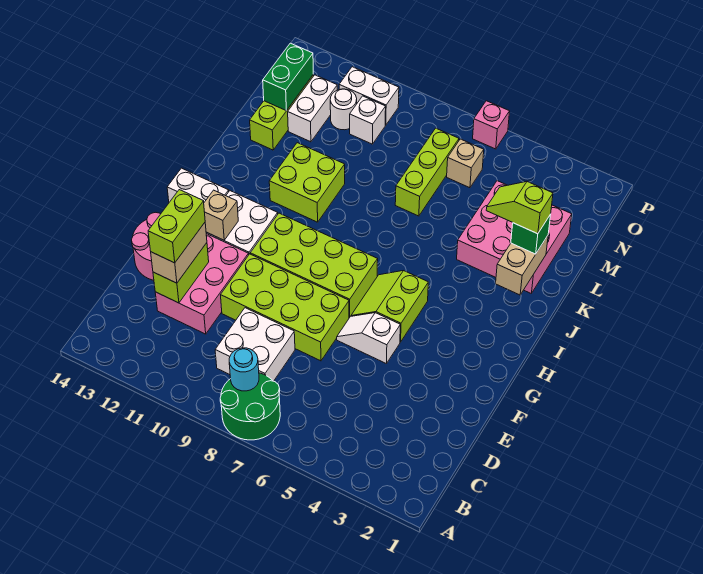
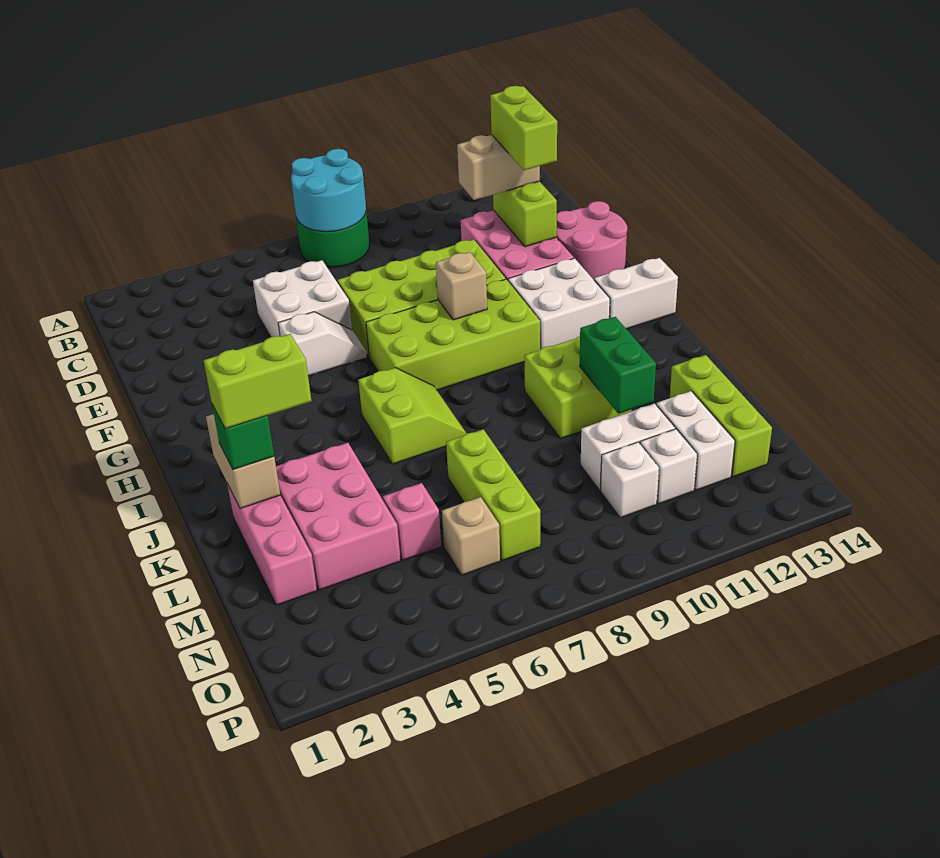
cyan round brick B8 level 2 -> cyan round brick A7:B8 level 2
white brick C8:D9 level 1 -> white brick D5:E6 level 1
tan brick D12:E12 level 3 -> tan brick D11:D12 level 3
lime slope G5:H6 level 1 top 5 -> lime slope I6:J7 level 1 top 6
tan brick G12 level 2 -> tan brick G9 level 2
lime slope K2:K3 level 4 top 2 -> lime brick K2:K3 level 4
green brick M13:N13 level 2 -> green brick K11:L11 level 2
white round brick N11 level 1 -> white brick N11 level 1
white brick O10:O11 level 1 -> white brick M10:M11 level 1
pink brick P6 level 1 -> pink brick M5 level 1

